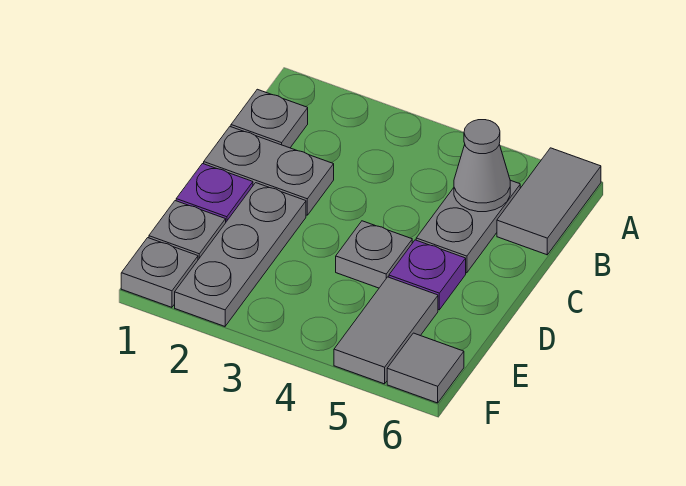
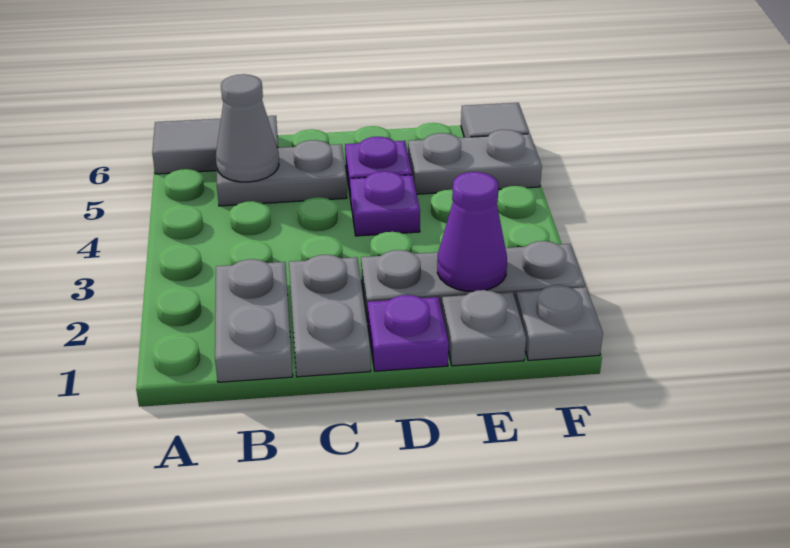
grey plate B1 level 1 -> grey plate B1:B2 level 1
grey plate D4 level 1 -> purple plate D4 level 1
none -> purple cone E2 level 2
grey tile E5:F5 level 1 -> grey plate E5:F5 level 1

